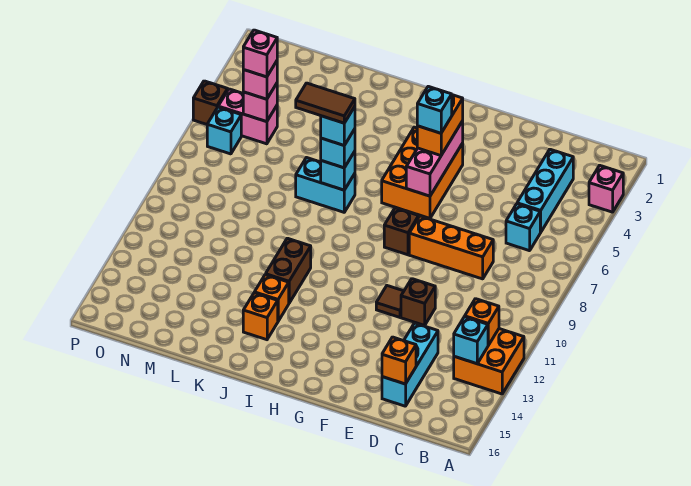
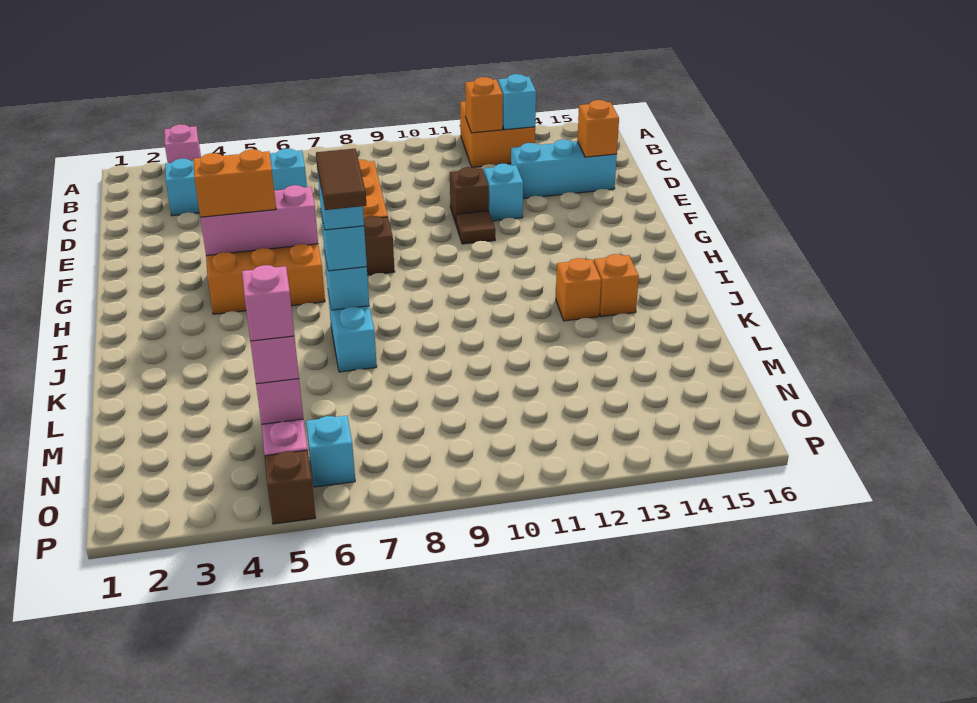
cyan brick G5 level 4 -> cyan brick E12 level 1
brown brick J11:J12 level 1 -> none

